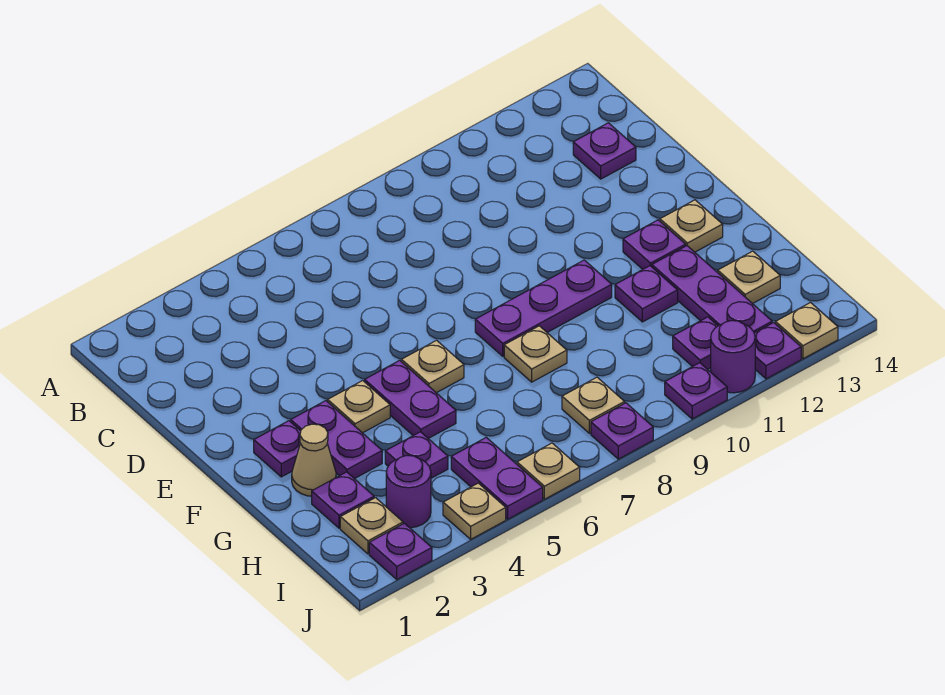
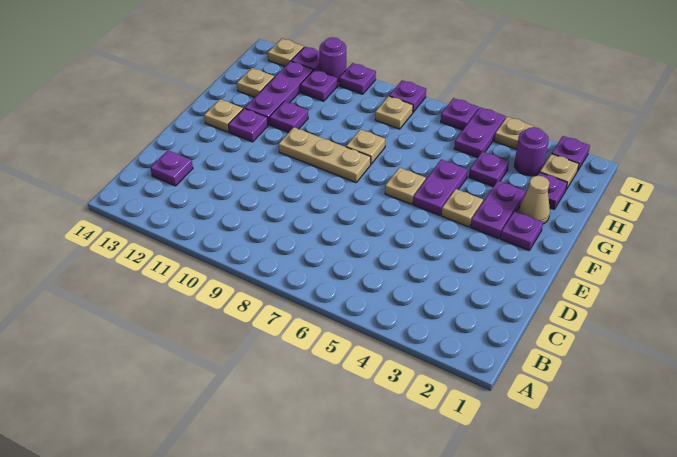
purple plate F8:F10 level 1 -> tan plate F8:F10 level 1
tan plate J6 level 1 -> purple plate J6 level 1

